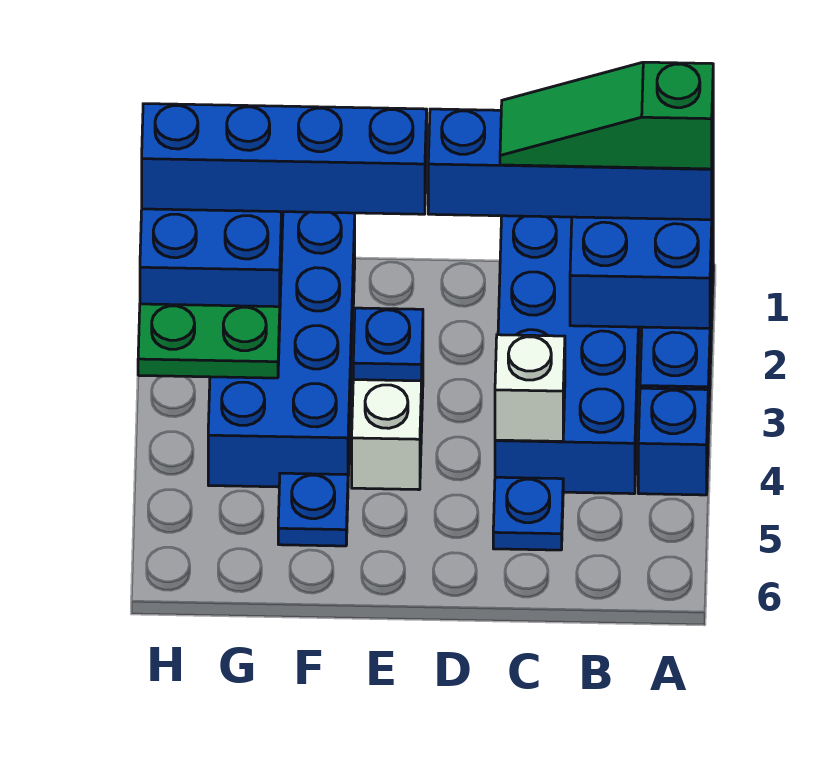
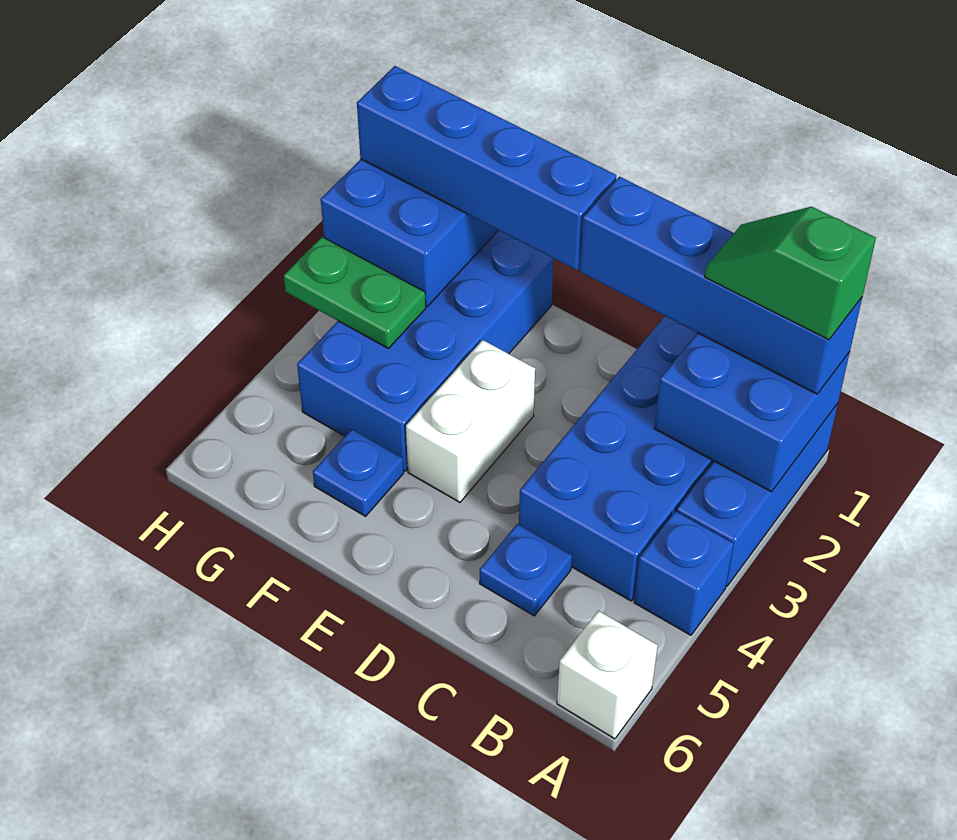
green slope A1:C1 level 4 top A -> green slope A1:B1 level 4 top A
white brick C4 level 2 -> white brick A6 level 1
blue plate E3 level 2 -> none

